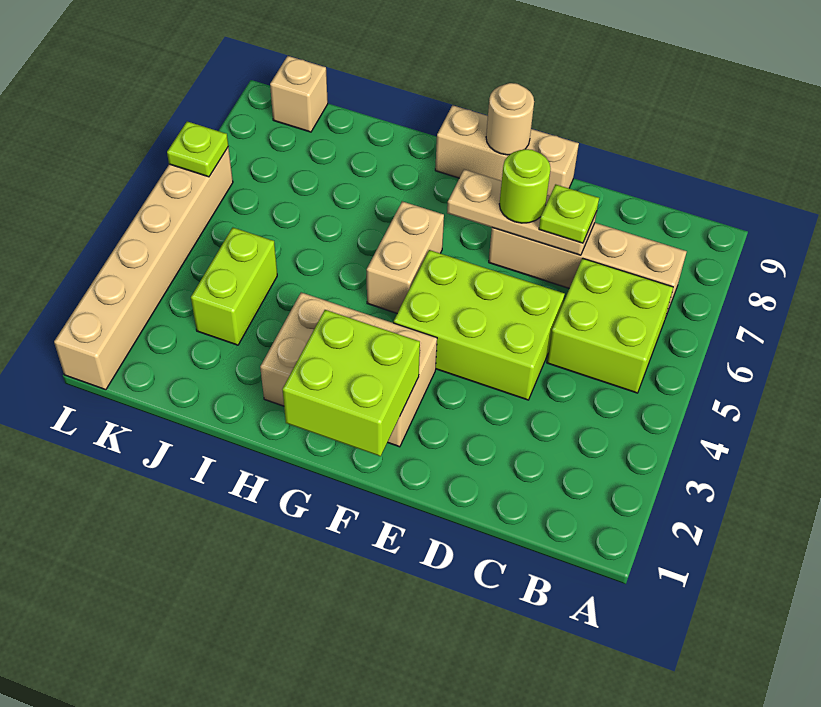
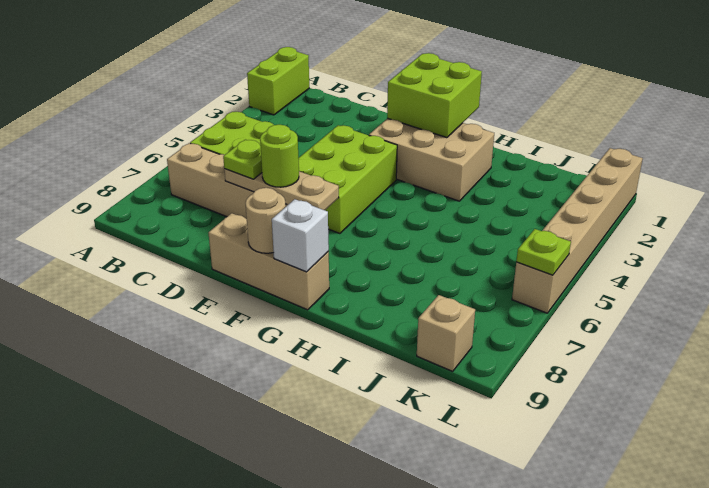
lime brick D4:F5 level 1 -> lime brick E4:F6 level 1
tan brick G5:G6 level 1 -> none
none -> white brick G9 level 2
lime brick J3:J4 level 1 -> lime brick A1:A2 level 1

